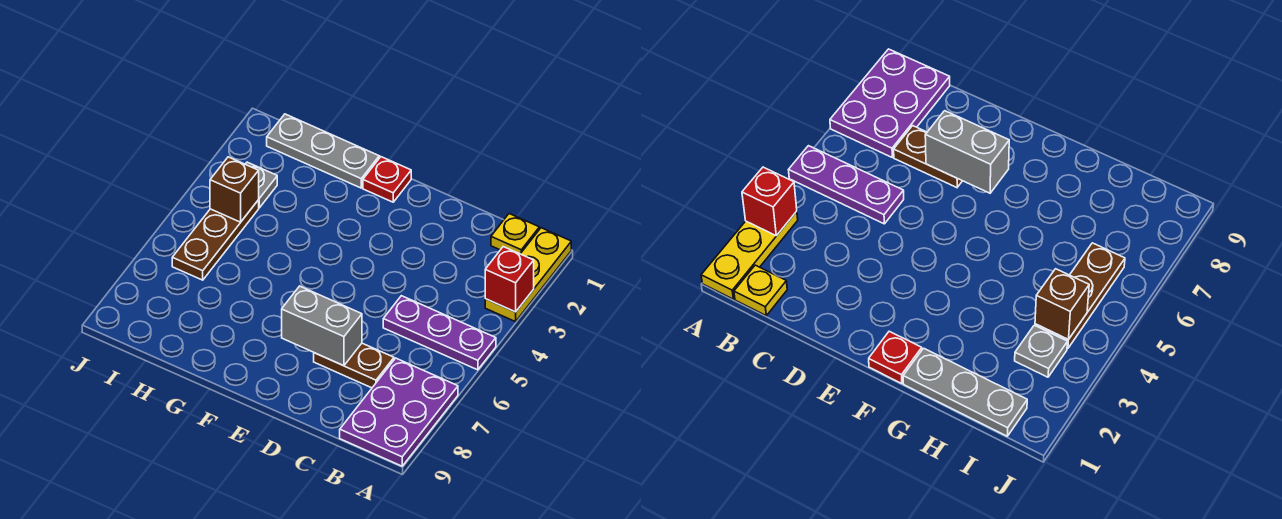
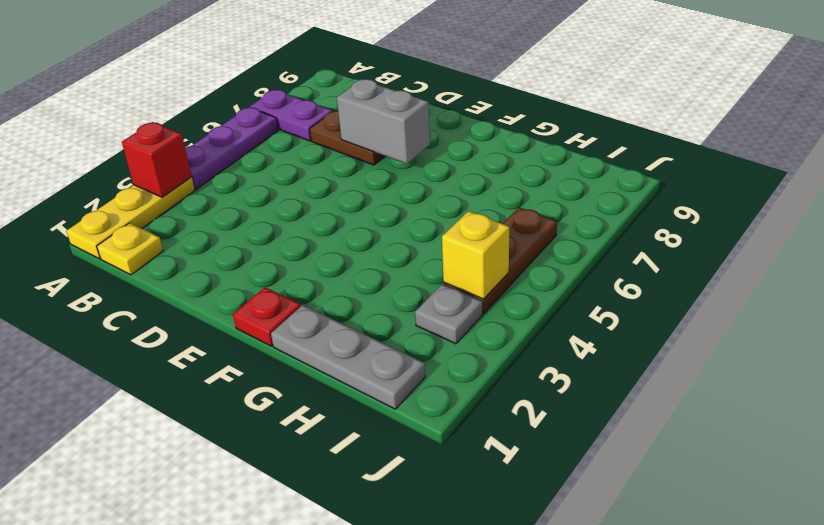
purple plate A5:C5 level 1 -> purple plate A4:A6 level 1
purple plate A7:B9 level 1 -> purple plate A7:B7 level 1
brown brick I4 level 2 -> yellow brick I4 level 2

